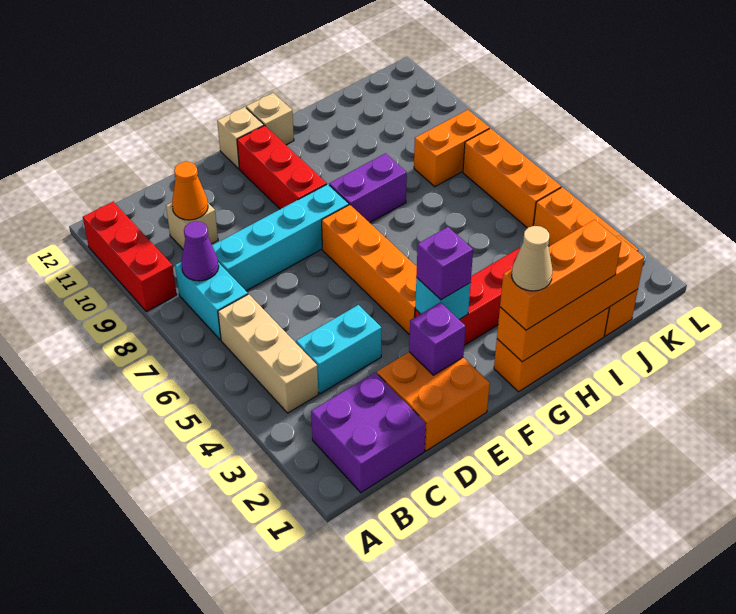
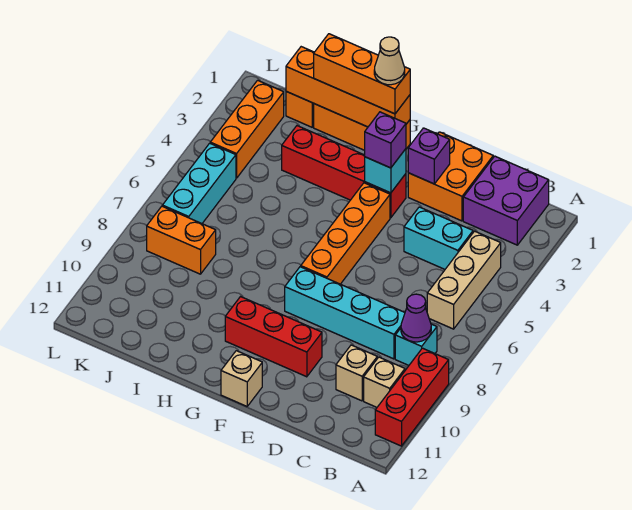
cyan brick B7:B8 level 1 -> cyan brick B8 level 1
orange cone C10 level 2 -> none
red brick F9:F11 level 1 -> red brick E10:G10 level 1
purple brick G8:H8 level 1 -> none
tan brick G12 level 1 -> tan brick B10 level 1
orange brick K5:K7 level 1 -> cyan brick K5:K7 level 1

